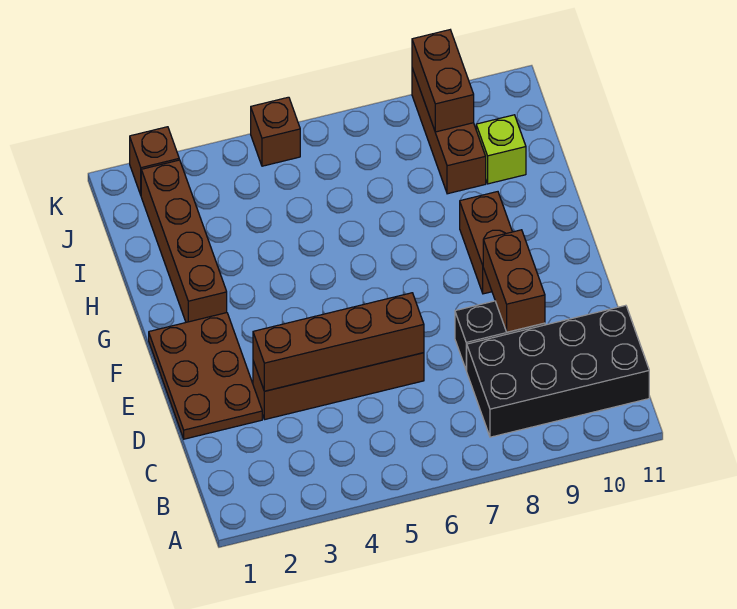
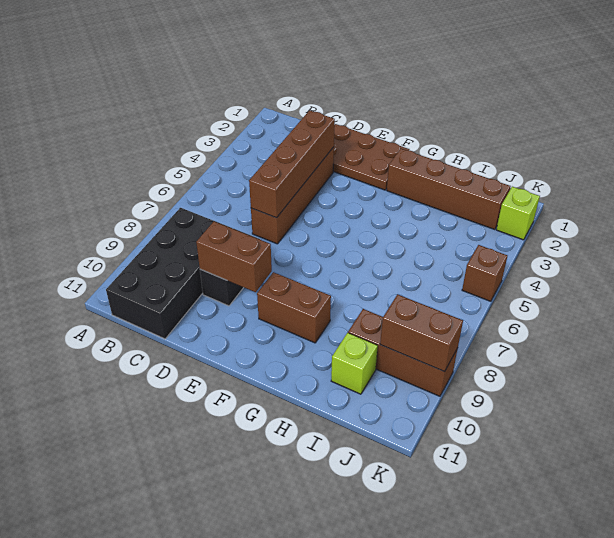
brown brick K2 level 1 -> lime brick K2 level 1

